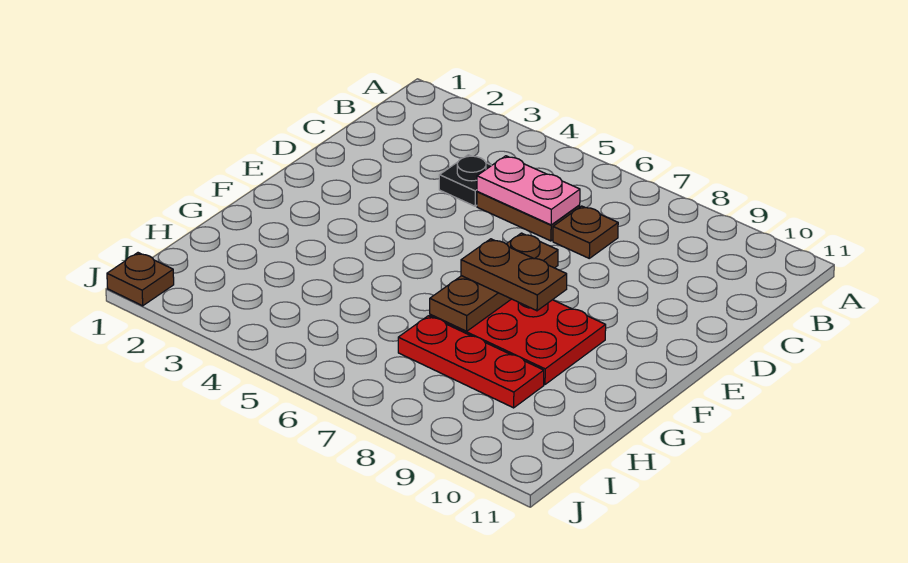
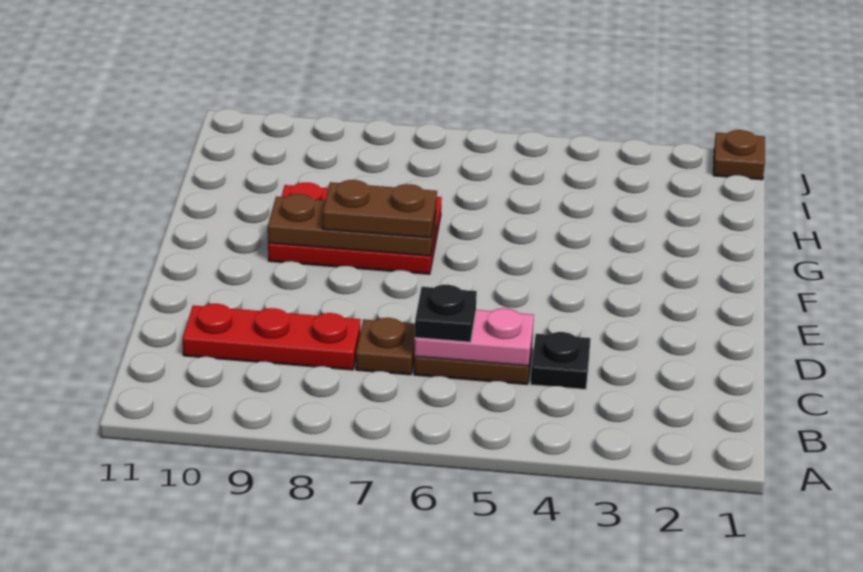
none -> black plate C6 level 3
brown plate E7:G7 level 2 -> brown plate F7:F9 level 2
red plate H7:H9 level 1 -> red plate C8:C10 level 1

